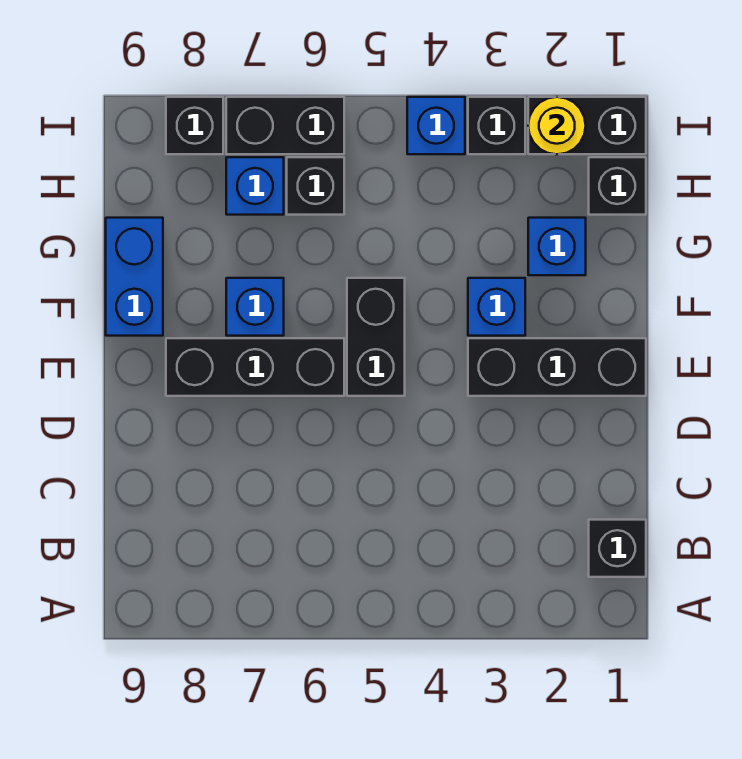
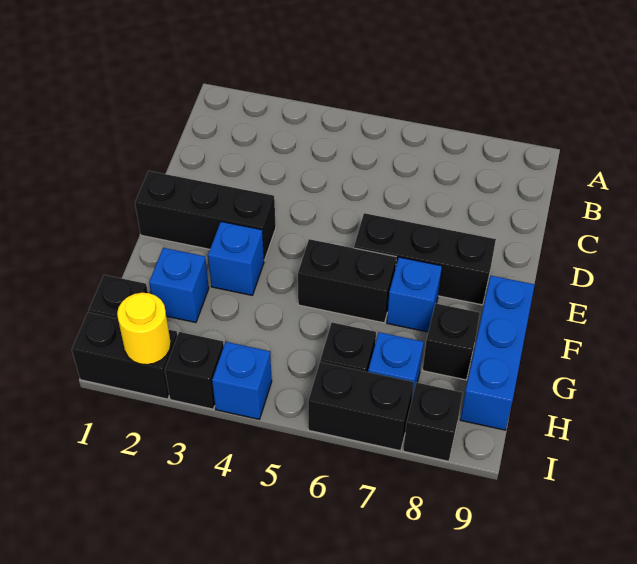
black brick B1 level 1 -> black brick G8 level 1
black brick E5:F5 level 1 -> black brick F5:F6 level 1
blue brick F9:G9 level 1 -> blue brick F9:H9 level 1

